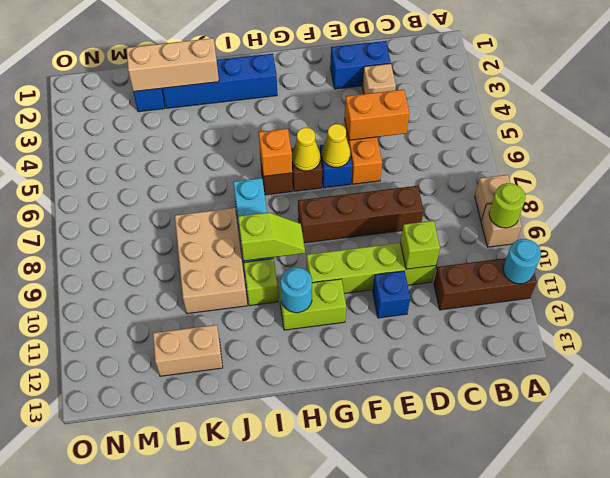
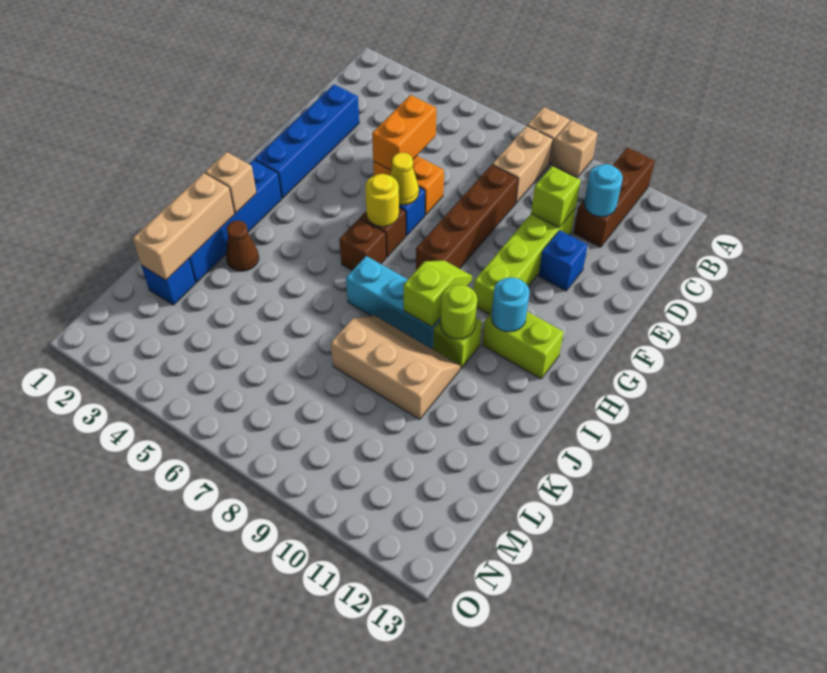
lime round brick A9 level 2 -> lime round brick I10 level 2
cyan round brick A11 level 2 -> cyan round brick C11 level 2
blue brick D2:E2 level 1 -> blue brick D2:G2 level 1
tan brick D3 level 1 -> tan brick I2 level 2
yellow cone G6 level 2 -> yellow round brick G6 level 2
lime brick G11:H11 level 1 -> lime brick H11:H12 level 1
orange brick H6 level 2 -> none
none -> brown cone J3 level 1
tan brick J8:K10 level 1 -> tan slope J8:K10 level 1 top K
tan brick K12:L12 level 1 -> tan brick B8:C8 level 1

